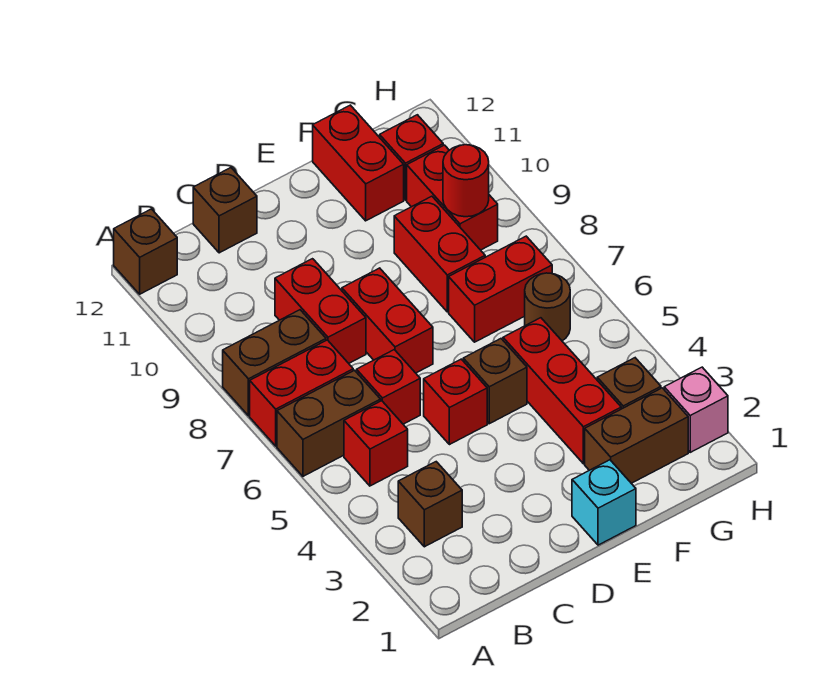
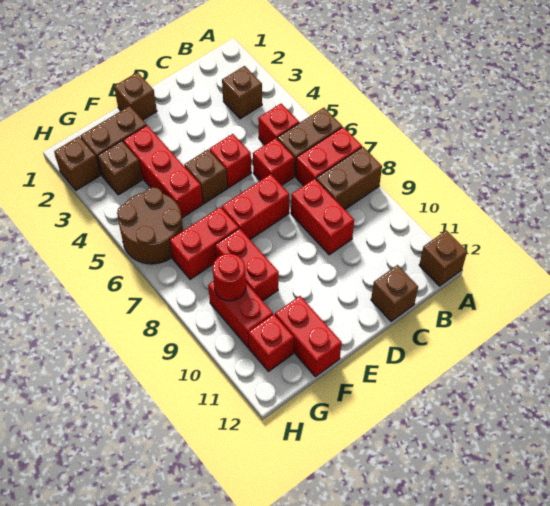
red brick D7:D8 level 1 -> red brick D7:E7 level 1
cyan brick E1 level 1 -> brown brick E1 level 1
brown round brick G6 level 1 -> brown round brick G5:H6 level 1
pink brick H2 level 1 -> brown brick H2 level 1

